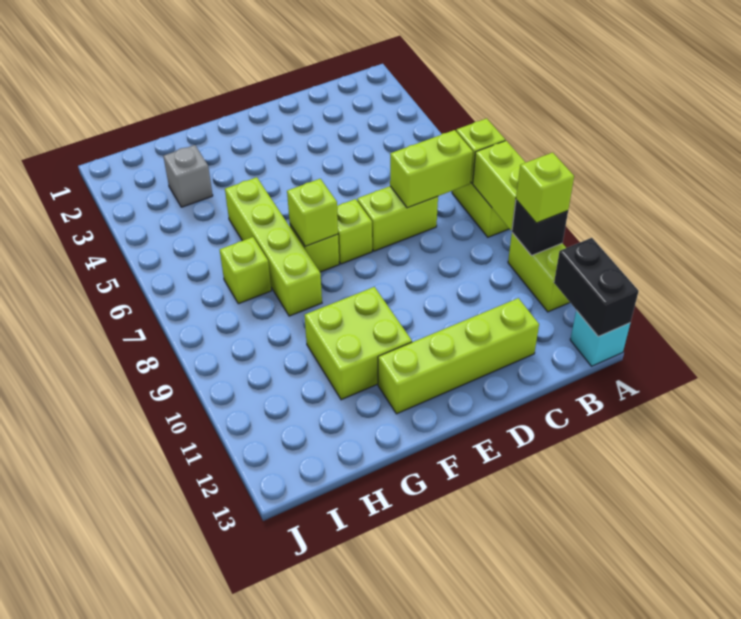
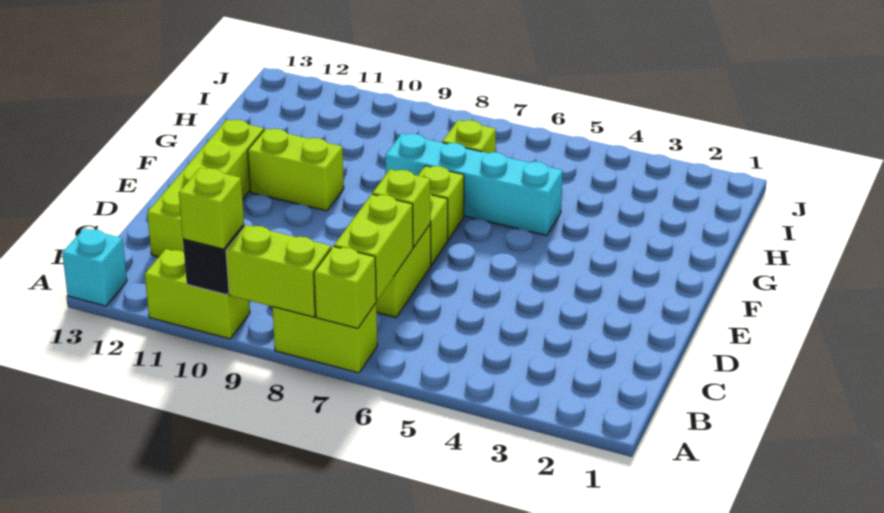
black brick A12:A13 level 2 -> none
lime brick F7 level 2 -> lime brick D7 level 2
lime brick F10:G11 level 1 -> lime brick F10:F11 level 1
lime brick G5:G8 level 1 -> cyan brick G5:G8 level 1
grey brick H3 level 1 -> none

